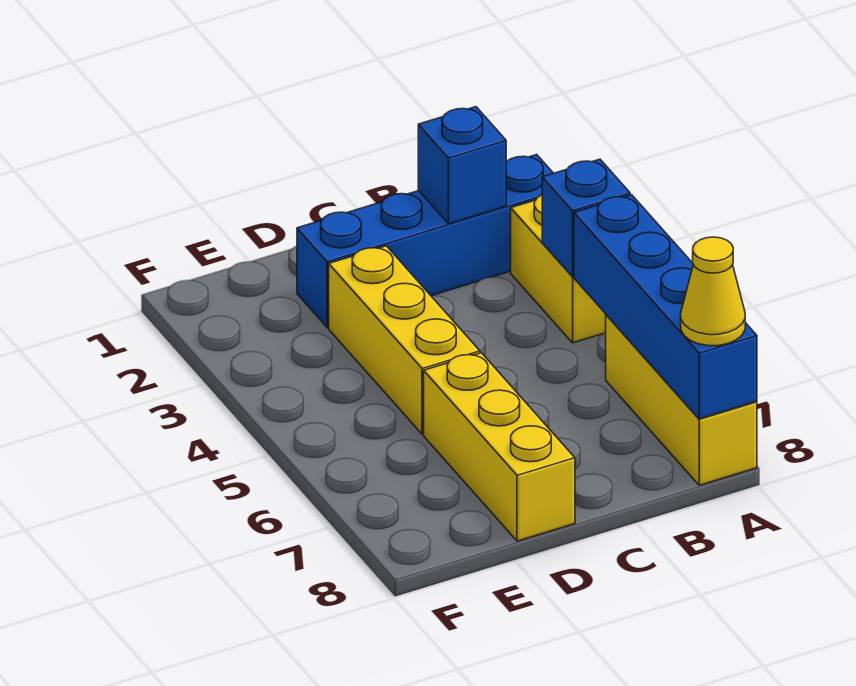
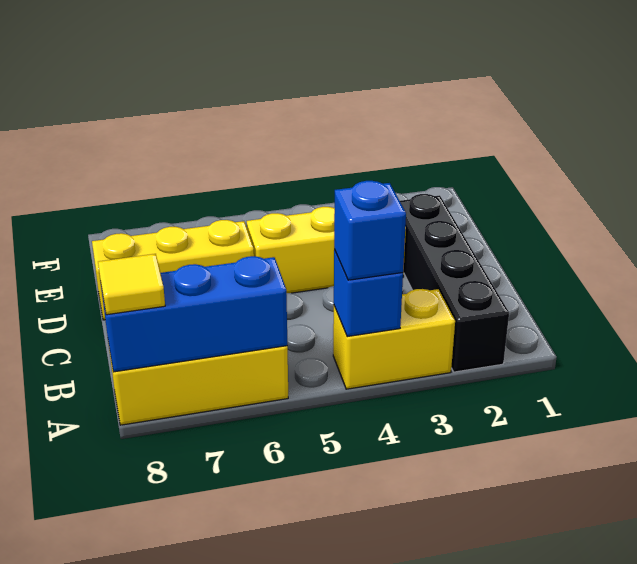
blue brick A2:D2 level 1 -> black brick A2:D2 level 1
blue brick A5:A8 level 2 -> blue brick A6:A8 level 2
yellow cone A8 level 3 -> yellow tile A8 level 3
blue brick B2 level 2 -> blue brick A4 level 3

